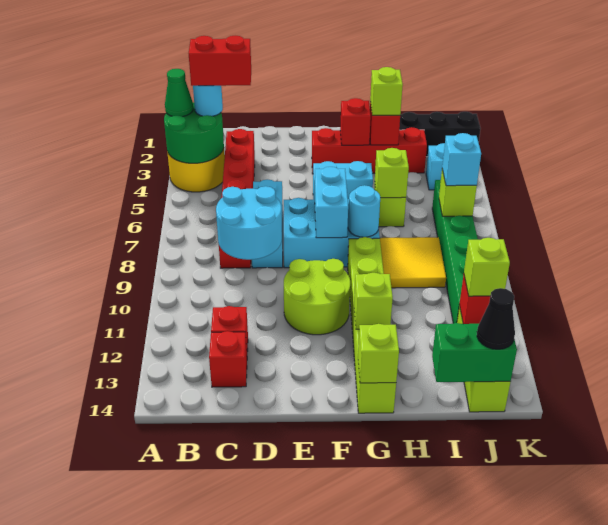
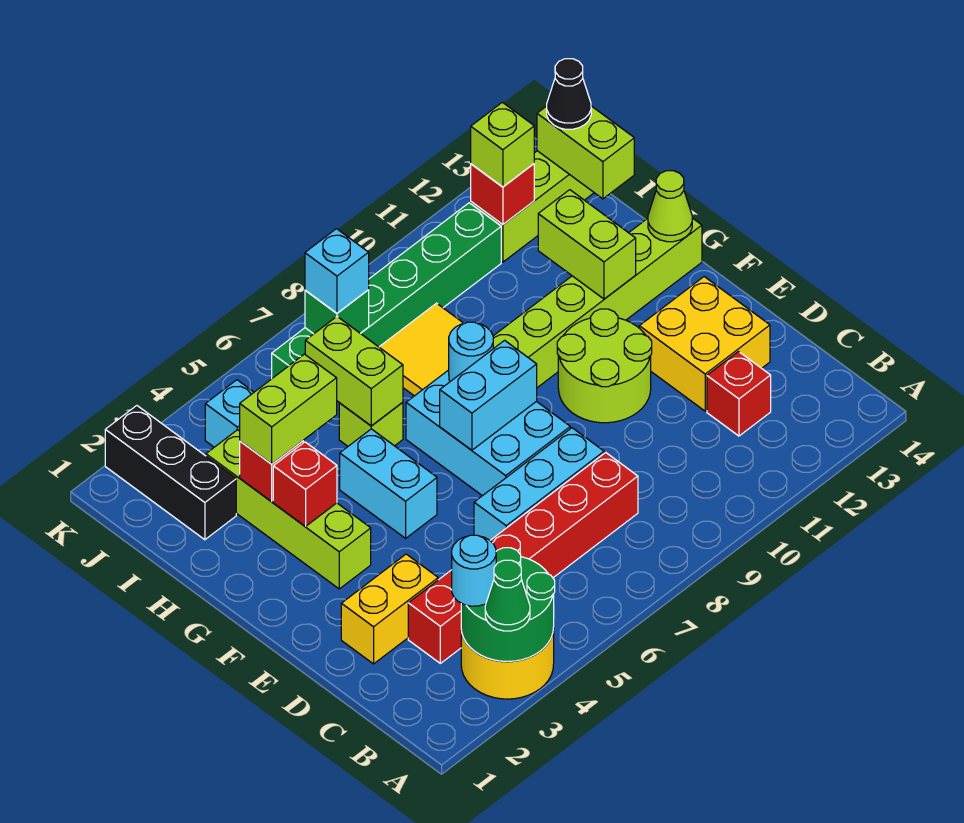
red brick B3:C3 level 4 -> none
cyan round brick C8:D9 level 2 -> none
red brick C13 level 1 -> none
none -> yellow brick D2:D3 level 1
none -> yellow brick D12:E13 level 1
red brick F3:I3 level 1 -> lime brick F3:I3 level 1
lime brick G12 level 2 -> lime brick G12:H12 level 2
lime brick G14 level 2 -> lime cone G14 level 2
lime brick H3 level 3 -> lime brick H3:H4 level 3
lime brick H6 level 2 -> lime brick H6:I6 level 2
green brick I14:J14 level 2 -> lime brick I14:J14 level 2
lime brick J7 level 2 -> green brick J7 level 2

